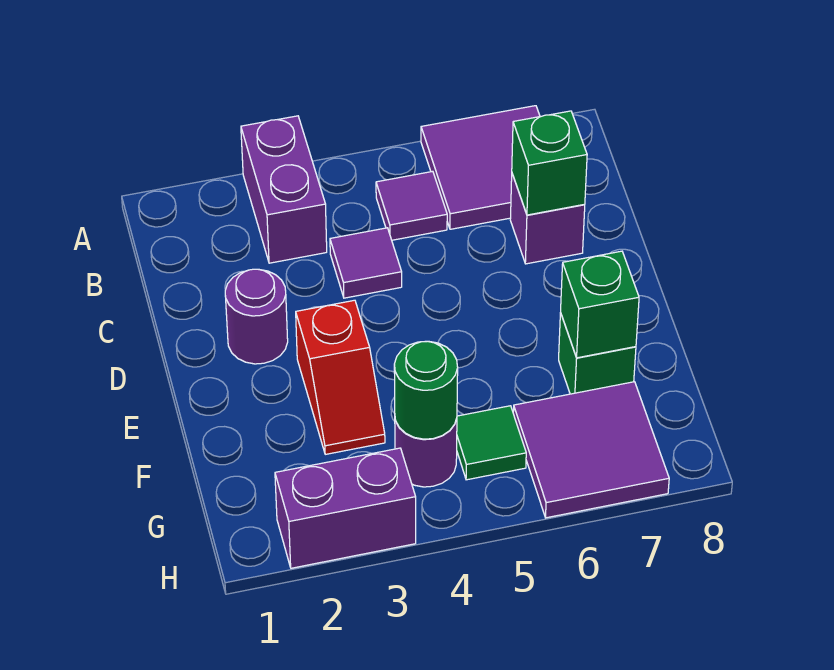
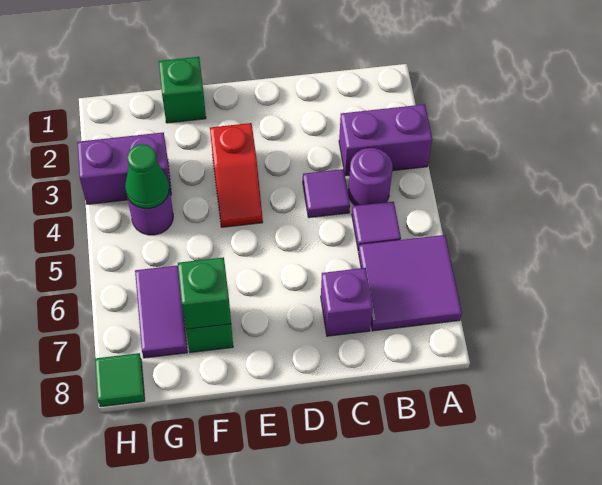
green brick C7 level 2 -> green brick F1 level 1
purple round brick D2 level 1 -> purple round brick B4 level 1
red slope E3:F3 level 1 top E -> red slope E3:E4 level 1 top 3
green round brick G4 level 2 -> green cone G4 level 2
green tile G5 level 1 -> green tile H8 level 1
purple tile G6:H7 level 1 -> purple tile G6:G7 level 1
purple brick H2:H3 level 1 -> purple brick G3:H3 level 1

